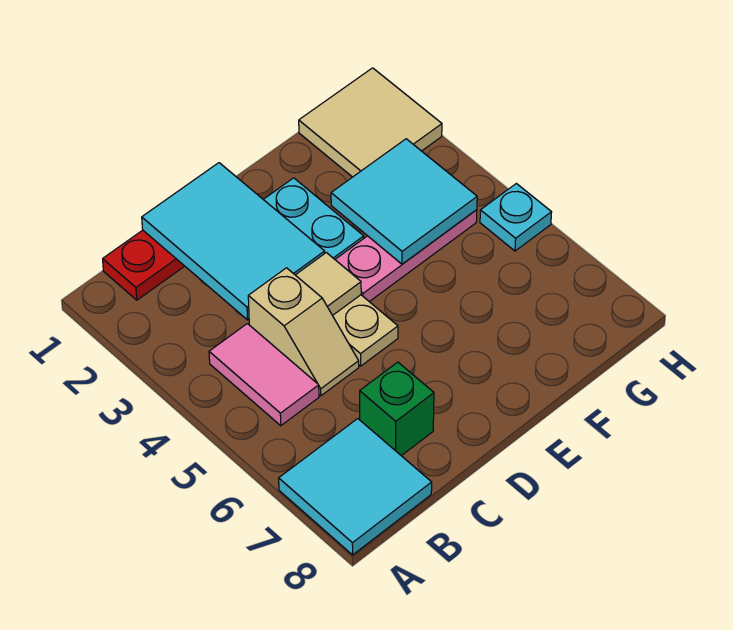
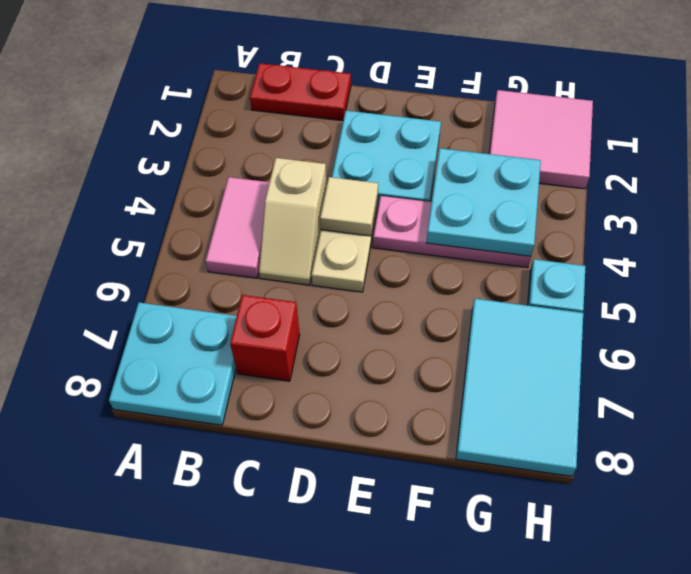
cyan tile A7:B8 level 1 -> cyan plate A7:B8 level 1
cyan tile C1:D3 level 2 -> cyan tile G6:H8 level 1
green brick C7 level 1 -> red brick C7 level 1
cyan tile F3:G4 level 2 -> cyan plate F3:G4 level 2
tan tile G1:H2 level 1 -> pink tile G1:H2 level 1

